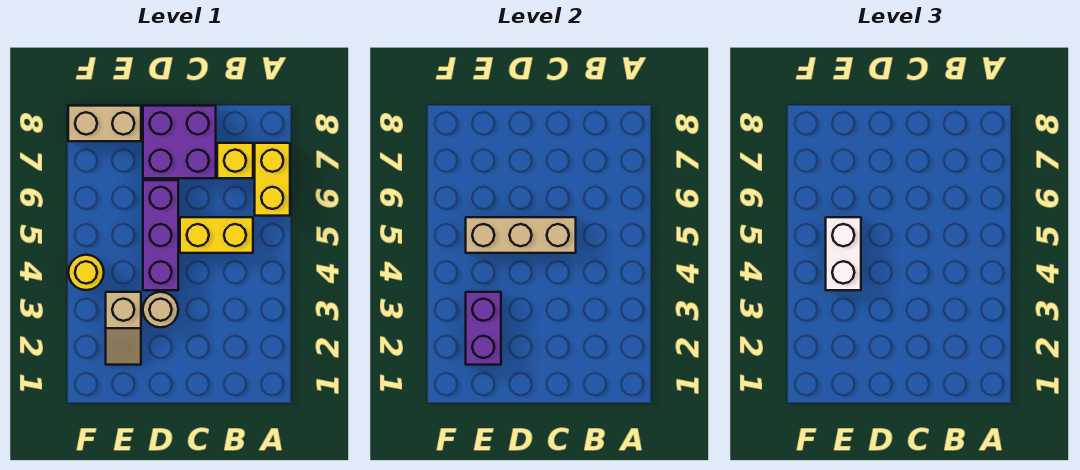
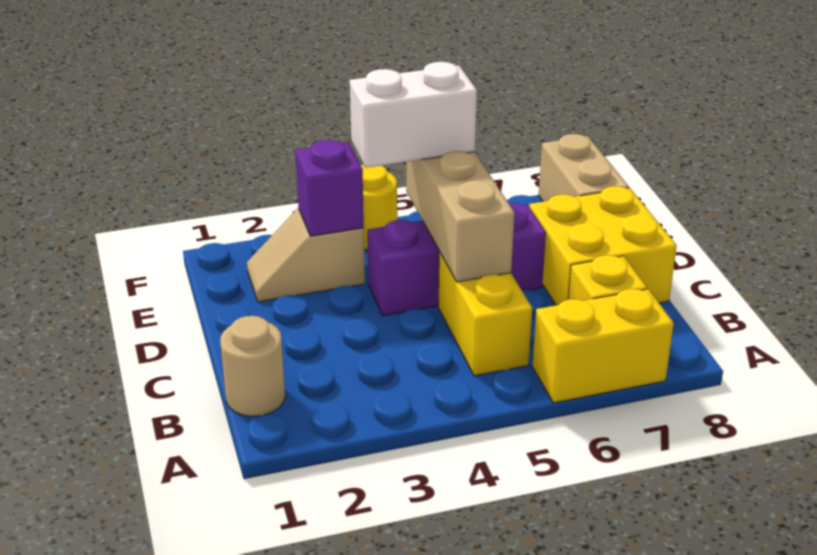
purple brick C7:D8 level 1 -> yellow brick C7:D8 level 1
tan round brick D3 level 1 -> tan round brick B1 level 1
purple brick E2:E3 level 2 -> purple brick E3 level 2

